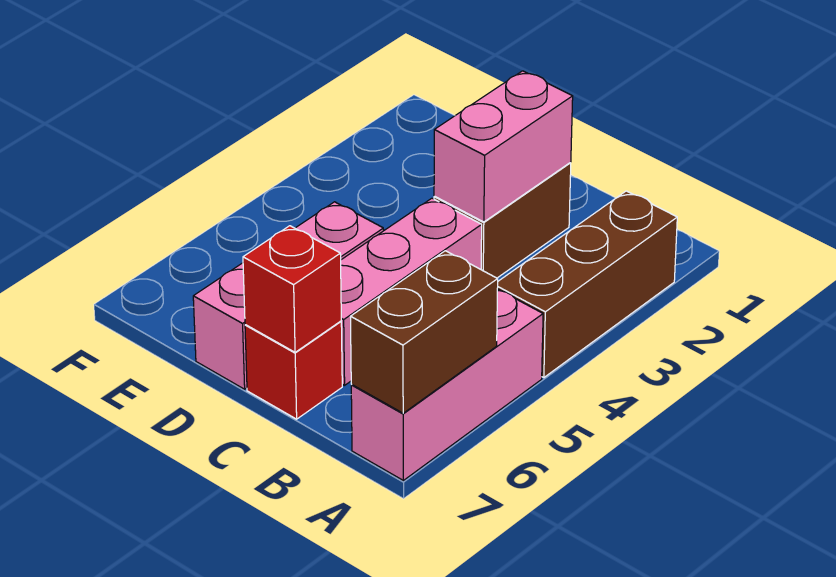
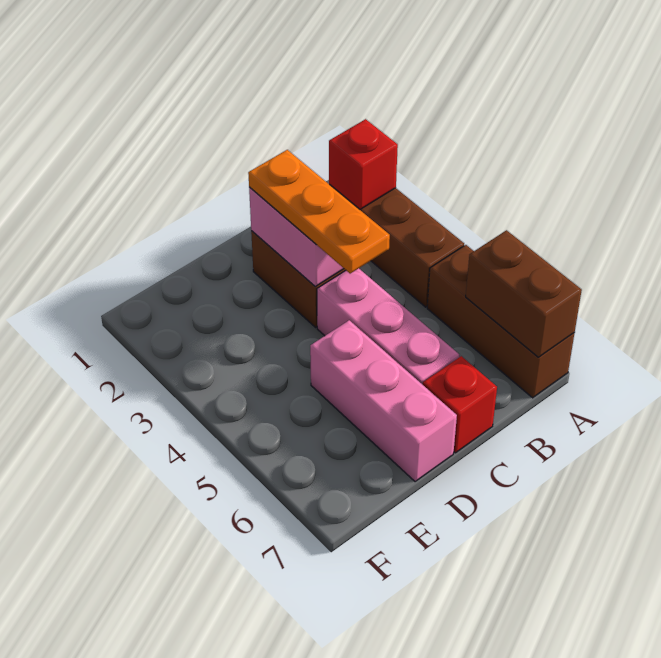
pink brick A5:A7 level 1 -> brown brick A5:A7 level 1
none -> orange plate C2:C4 level 3
red brick C7 level 2 -> red brick A2 level 2

